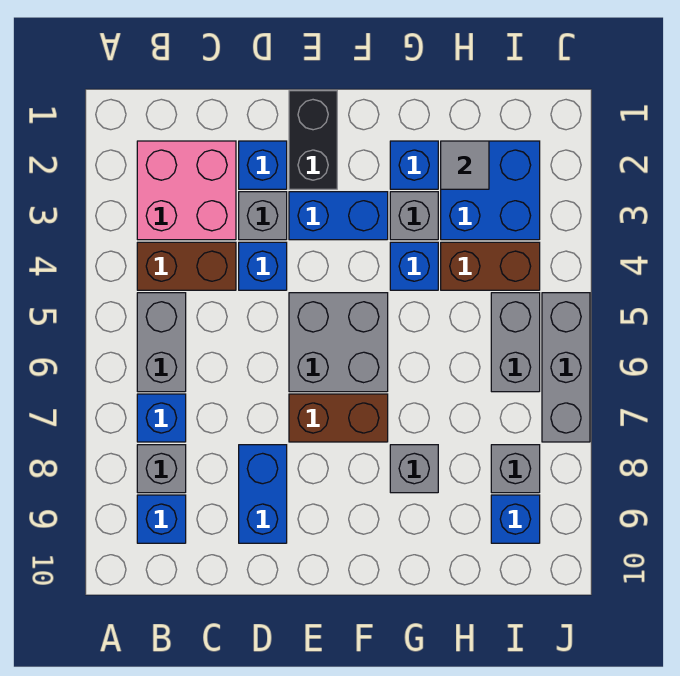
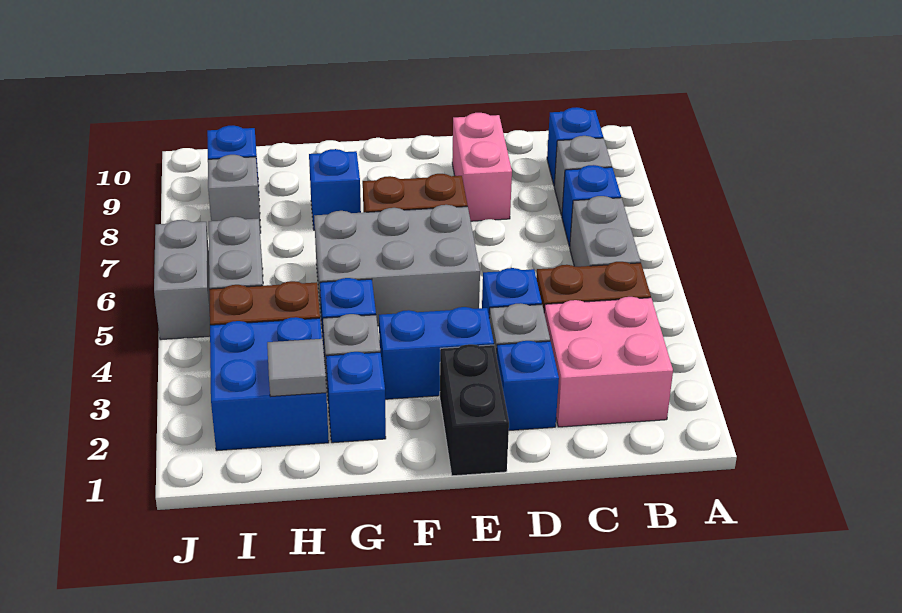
blue brick D8:D9 level 1 -> pink brick D8:D9 level 1
grey brick E5:F6 level 1 -> grey brick E5:G6 level 1
grey brick G8 level 1 -> blue brick G8 level 1
grey brick J5:J7 level 1 -> grey brick J5:J6 level 1

